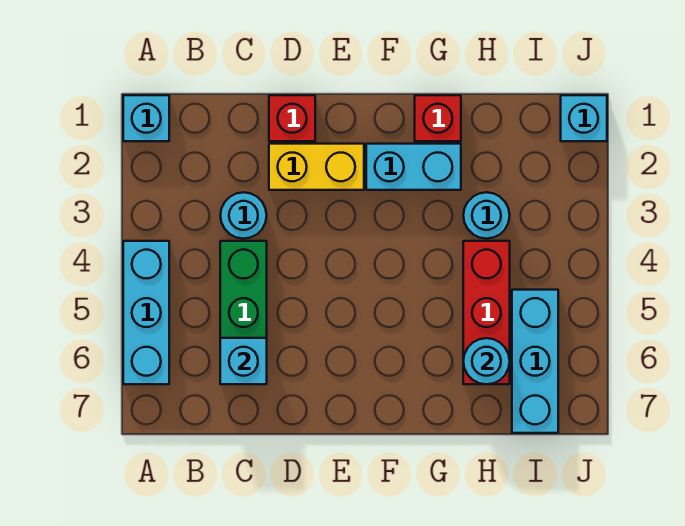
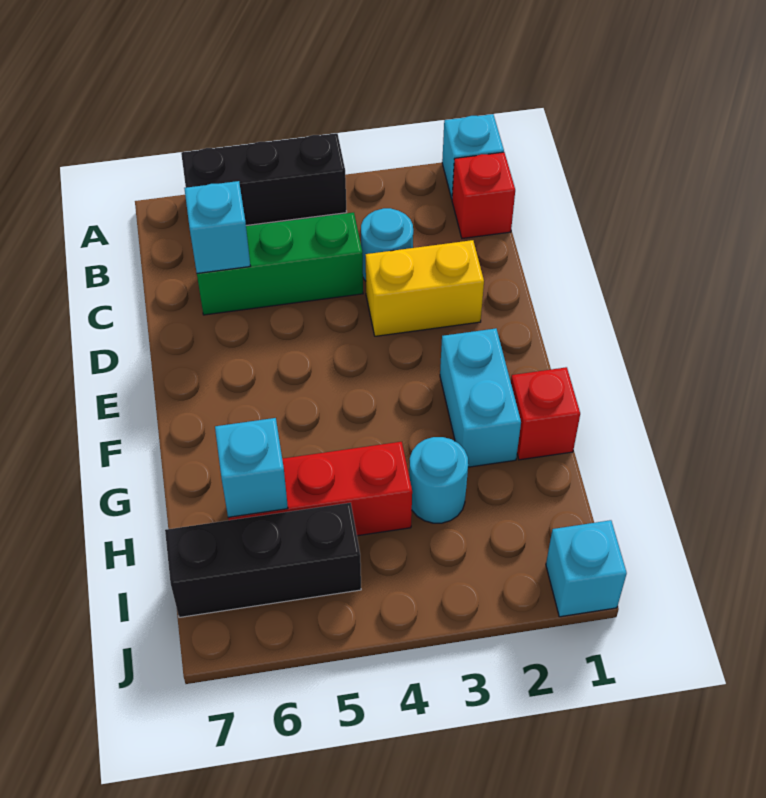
cyan brick A4:A6 level 1 -> black brick A4:A6 level 1
red brick D1 level 1 -> red brick B1 level 1
yellow brick D2:E2 level 1 -> yellow brick D2:D3 level 1
cyan round brick H6 level 2 -> cyan brick H6 level 2
cyan brick I5:I7 level 1 -> black brick I5:I7 level 1

